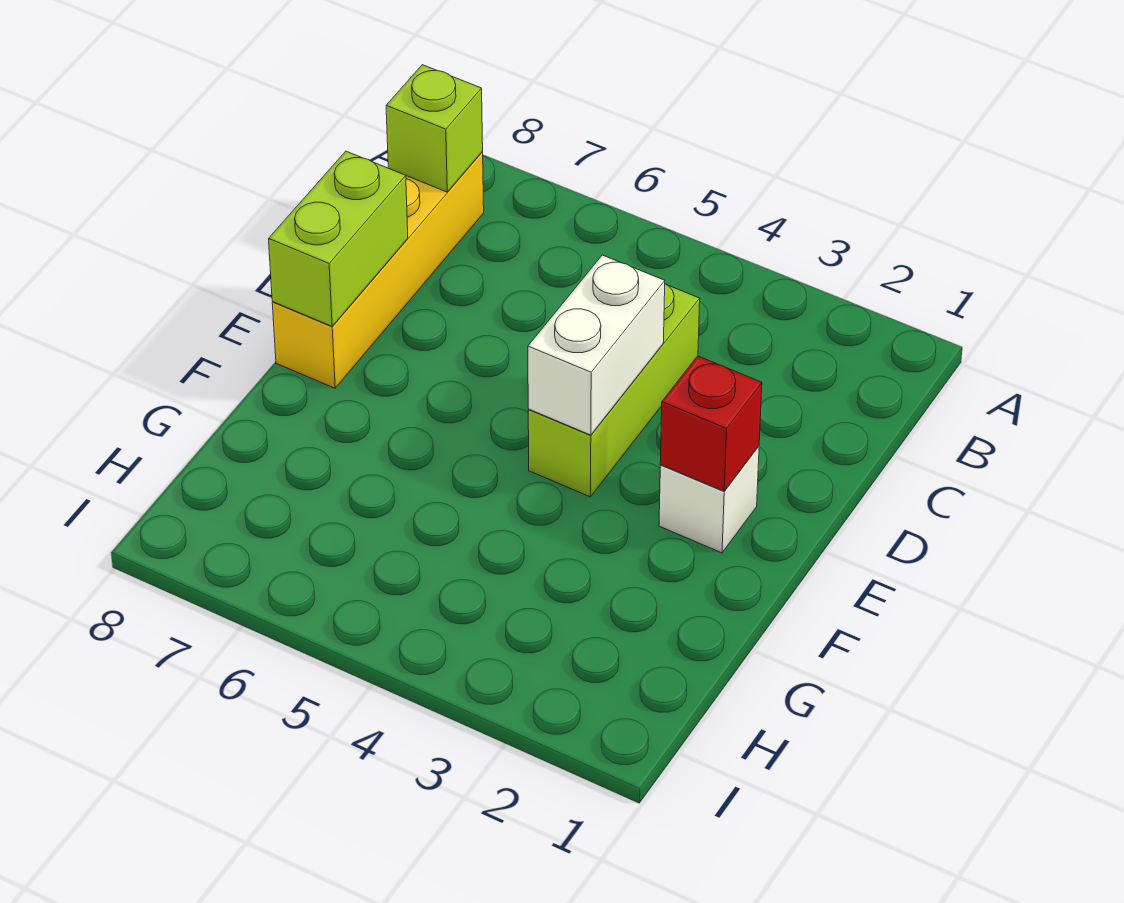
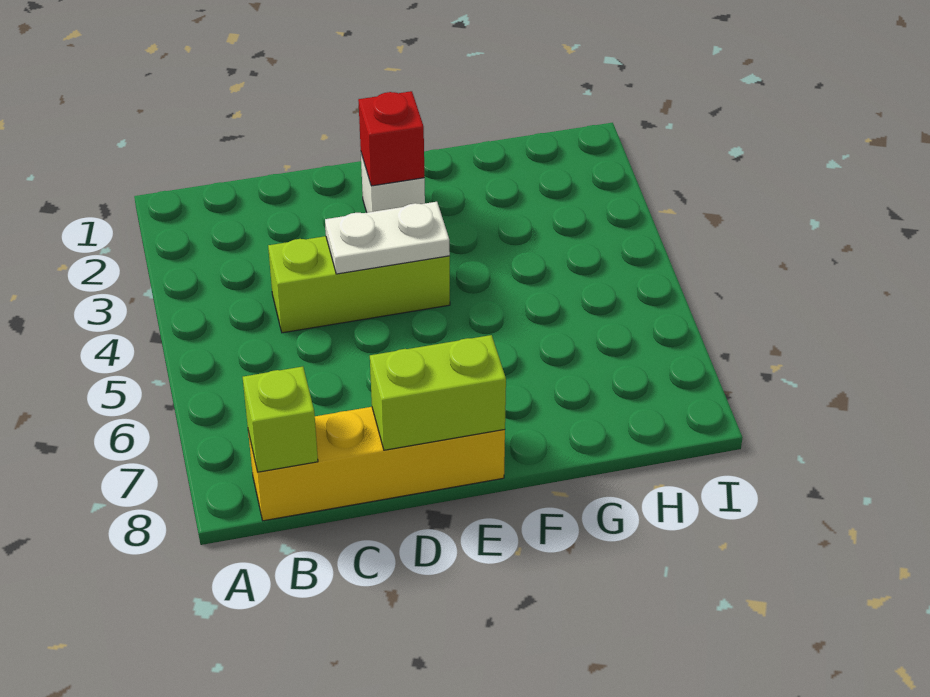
white brick D4:E4 level 2 -> white plate D4:E4 level 2

